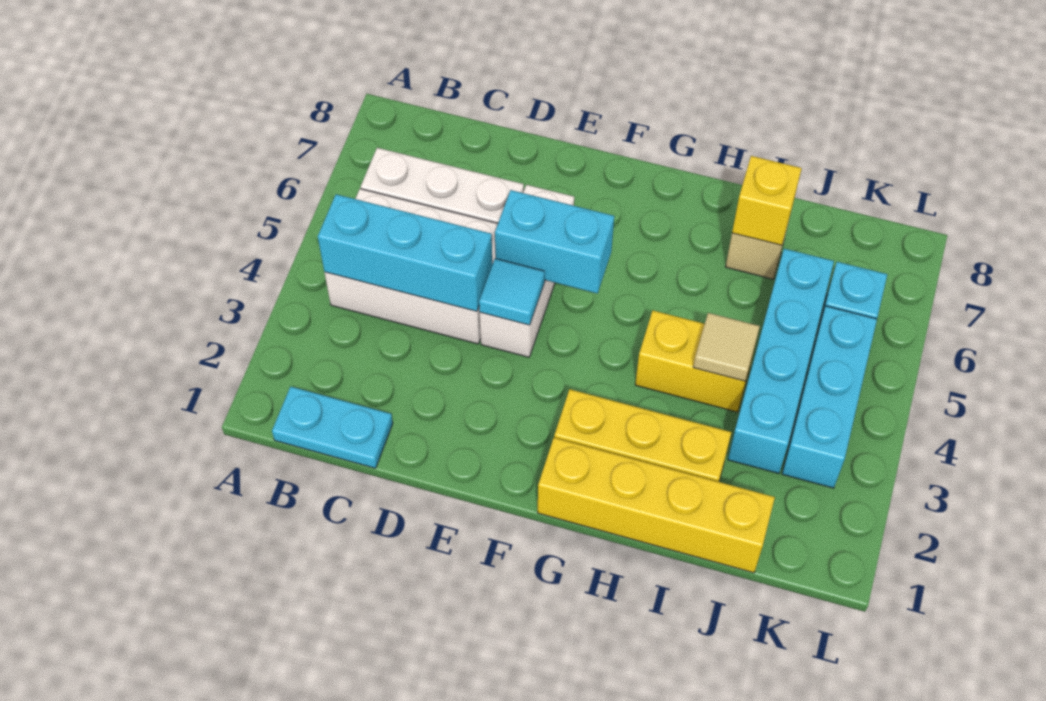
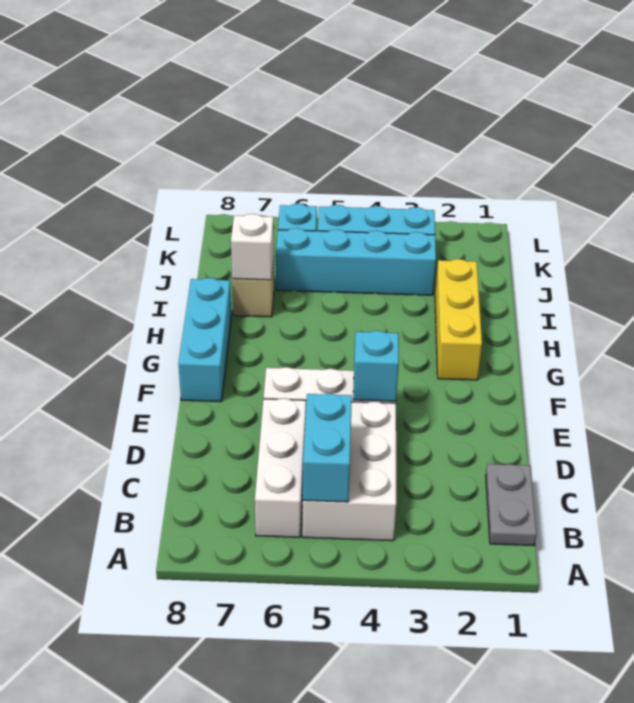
cyan plate B1:C1 level 1 -> grey plate B1:C1 level 1
cyan brick B4:D4 level 2 -> cyan brick F8:H8 level 1
cyan tile E4 level 2 -> cyan brick E4 level 2
cyan brick E5:F5 level 2 -> cyan brick B5:C5 level 2
yellow brick G1:J1 level 1 -> none
yellow brick H4:I4 level 1 -> none
tan tile I4 level 2 -> none
yellow brick I7 level 2 -> white brick I7 level 2

